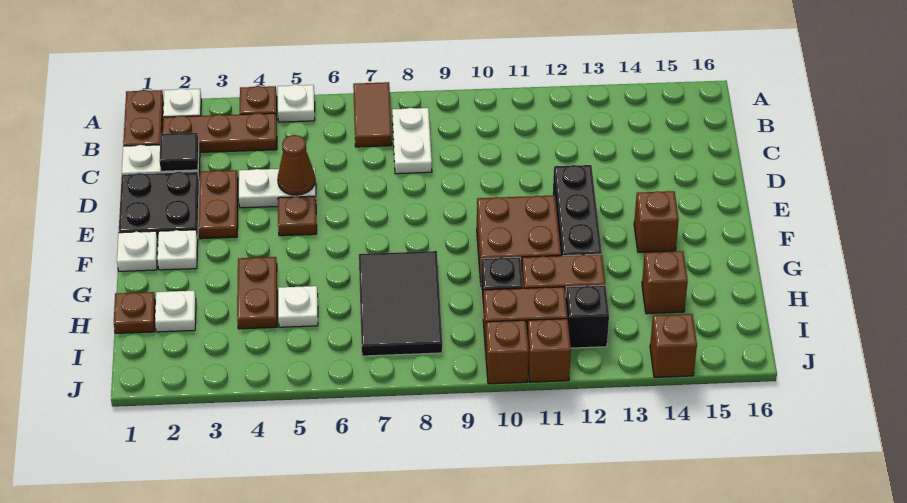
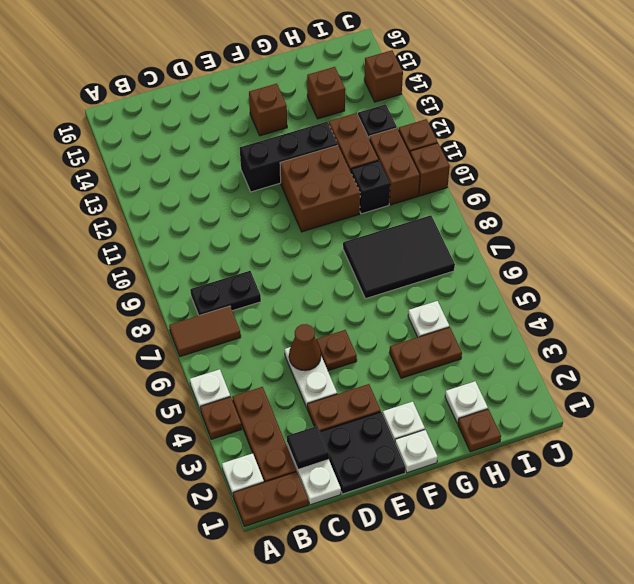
white plate B8:C8 level 1 -> black plate B8:C8 level 1

